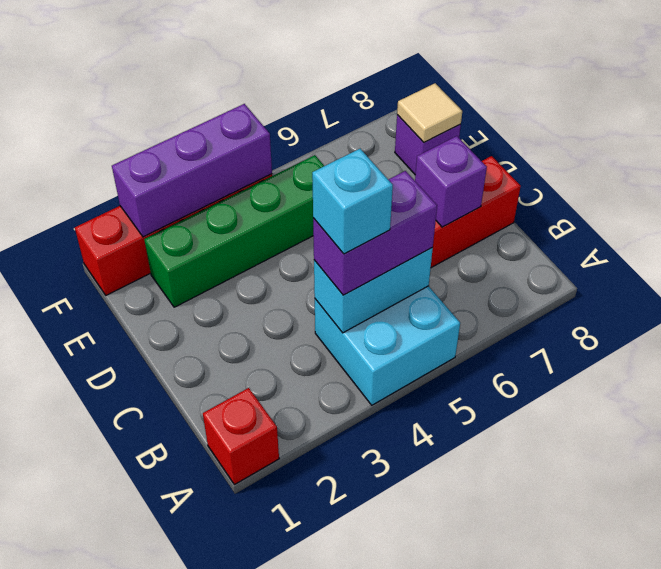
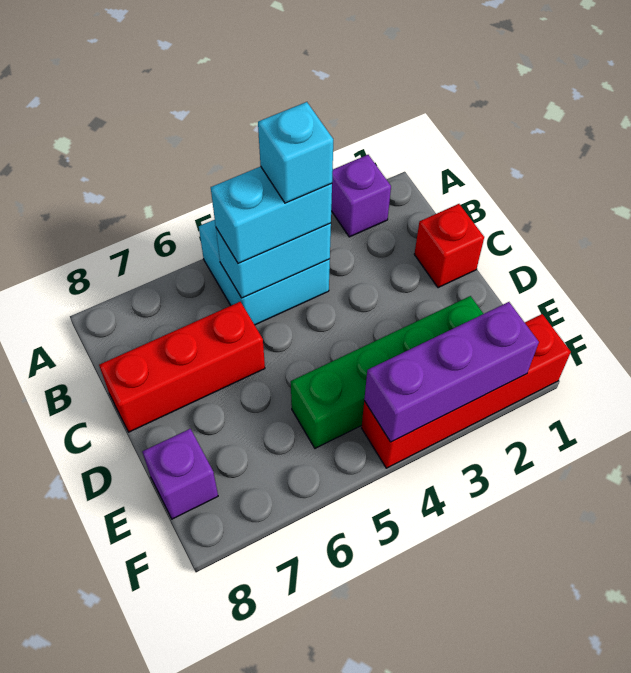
red brick A1 level 1 -> red brick C1 level 1
purple brick B4:B5 level 3 -> cyan brick B4:B5 level 3
purple brick C7 level 2 -> purple brick A2 level 1
tan tile E8 level 2 -> none

